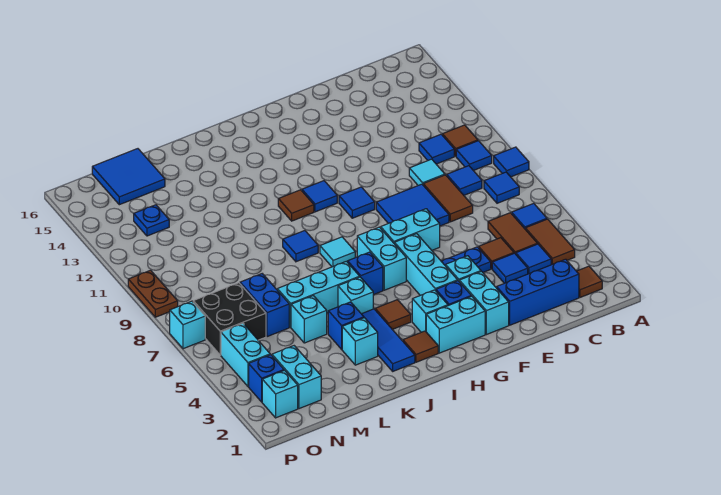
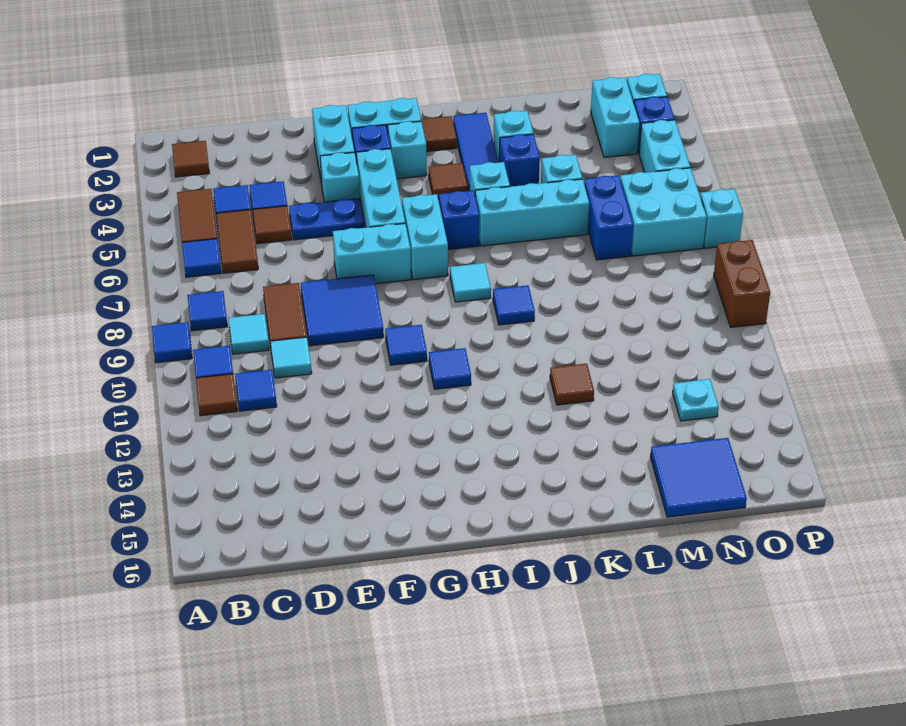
blue brick C2:E2 level 1 -> none
blue tile C9 level 1 -> cyan tile C9 level 1
brown tile I11 level 1 -> brown tile K12 level 1
black brick N6:O7 level 1 -> cyan brick N6:O7 level 1
blue plate N13 level 1 -> cyan plate N13 level 1
brown plate P9:P10 level 1 -> brown brick P9:P10 level 1

